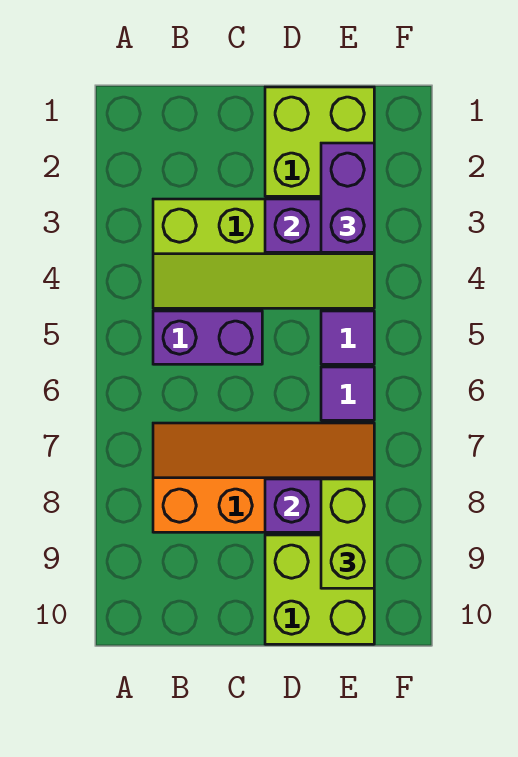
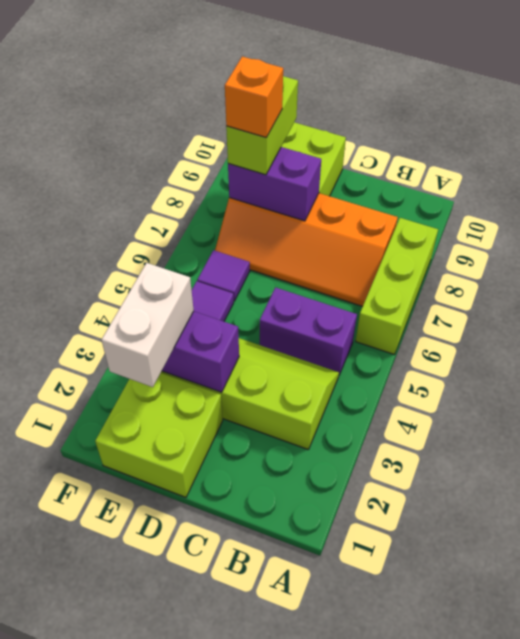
none -> lime brick A6:A8 level 1
purple brick E2:E3 level 3 -> white brick E2:E3 level 3
none -> orange brick E8 level 4

